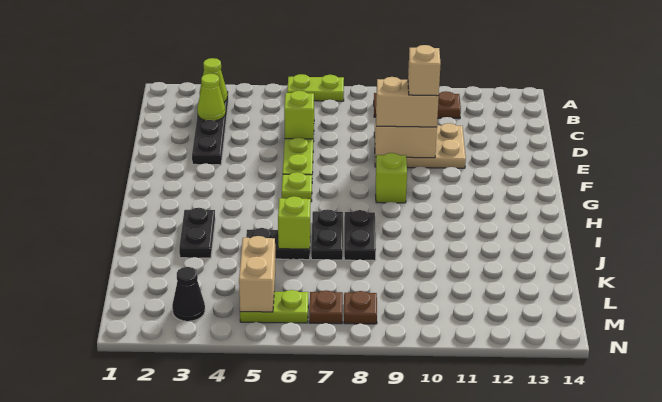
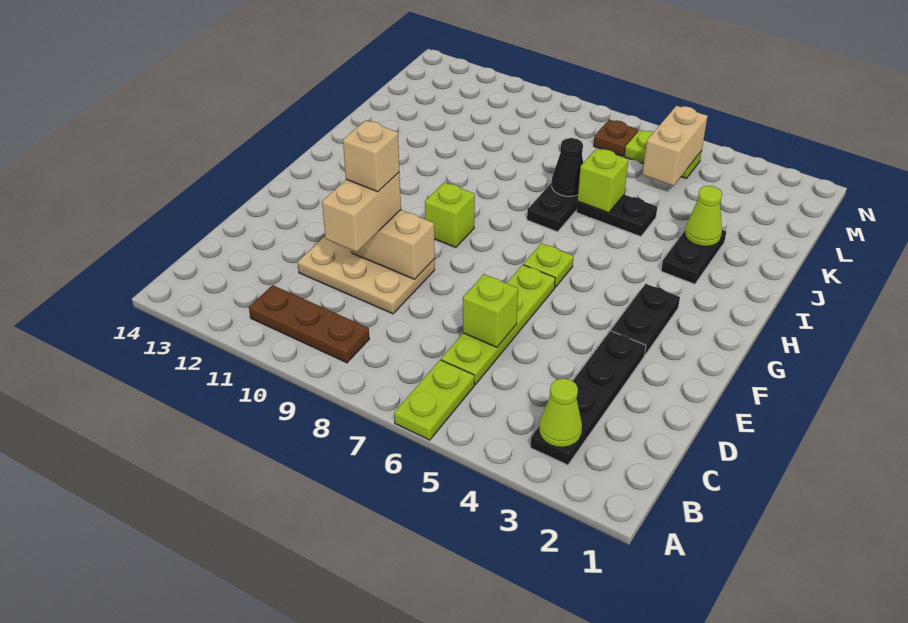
lime plate A6:A7 level 1 -> lime plate A6:B6 level 1
lime cone C3 level 2 -> lime cone J3 level 2
tan brick E9:E10 level 3 -> tan brick D10:E10 level 3
black plate I8:J8 level 1 -> black plate F3:G3 level 1
black cone M3 level 1 -> black cone J7 level 2
brown plate M8 level 1 -> none

